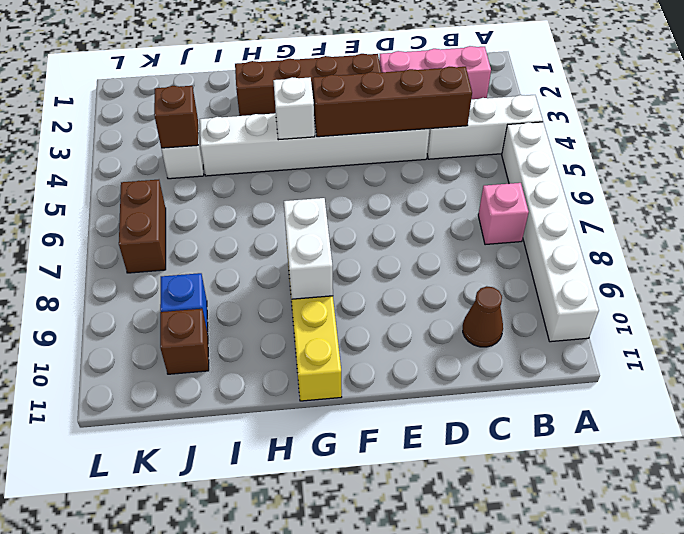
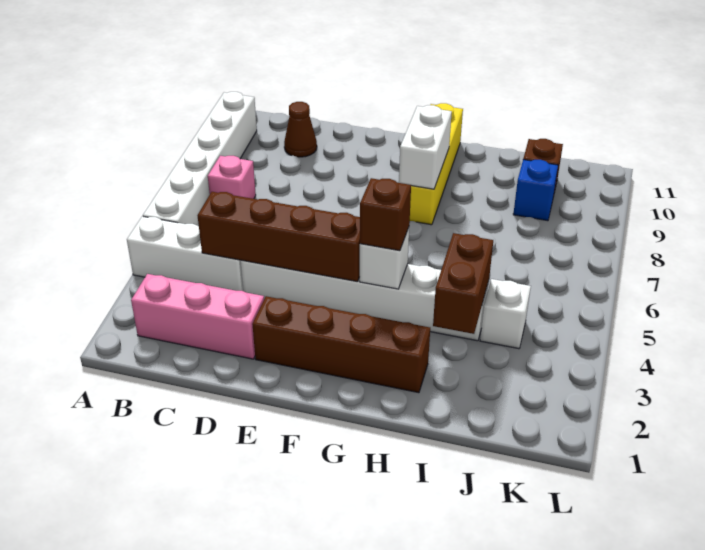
brown brick J4 level 2 -> brown brick G4 level 3
brown brick K6:K7 level 1 -> brown brick I3:I4 level 2

